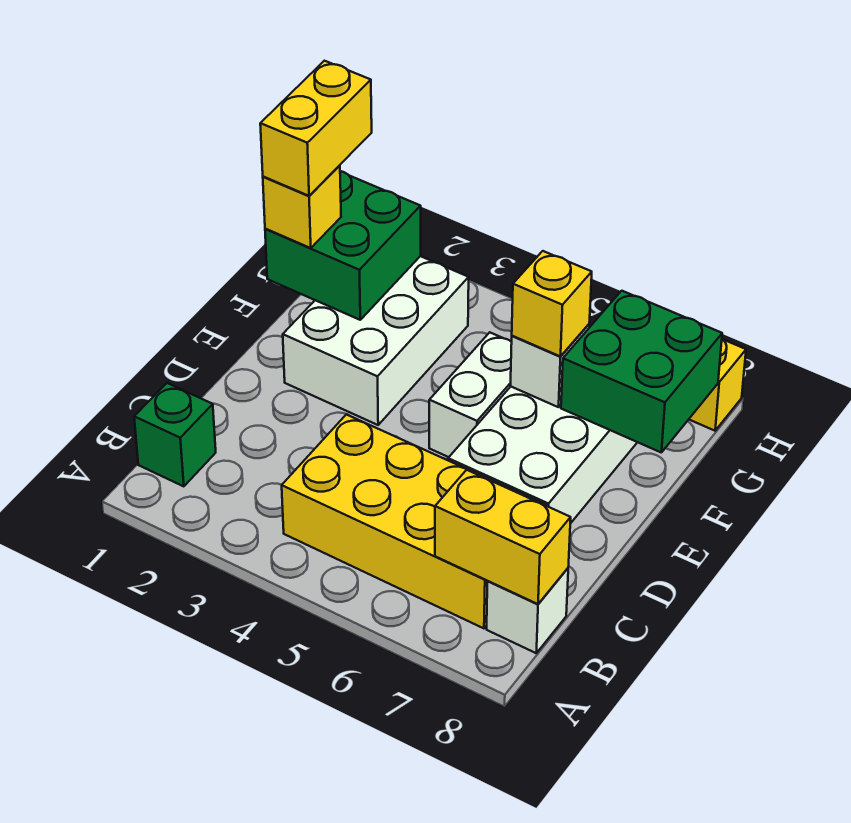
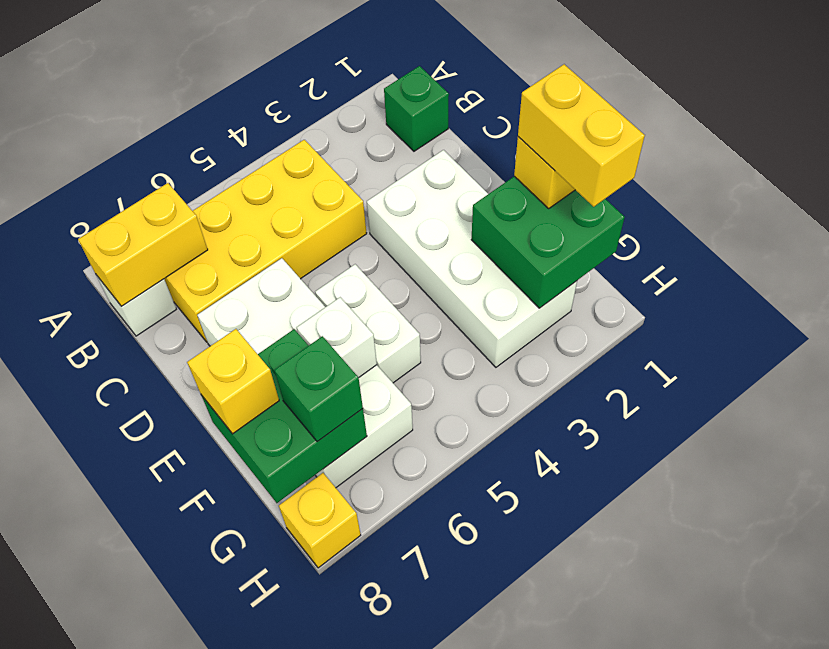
white brick E2:G3 level 1 -> white brick D2:G3 level 1
yellow brick F6 level 3 -> yellow brick F8 level 3
none -> green brick G7 level 3

